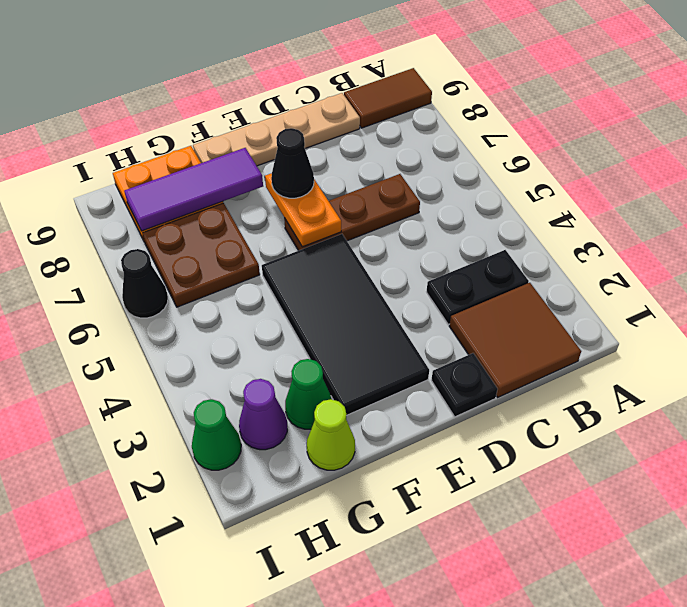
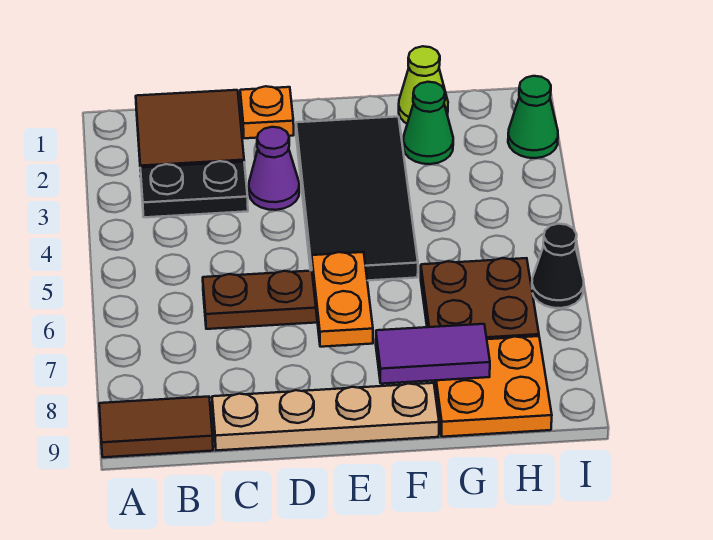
black plate D1 level 1 -> orange plate D1 level 1
black cone E7 level 3 -> none
purple tile F8:H8 level 2 -> purple tile F8:G8 level 2
purple cone H2 level 1 -> purple cone D3 level 1

